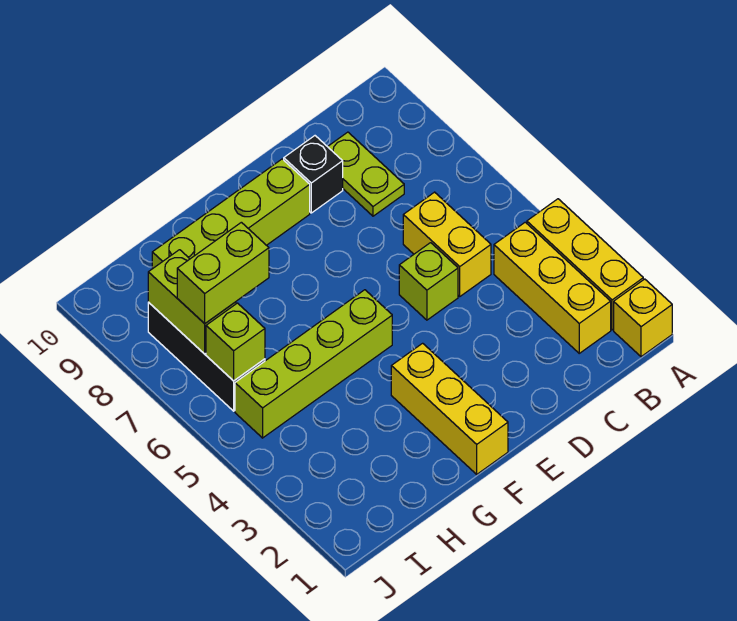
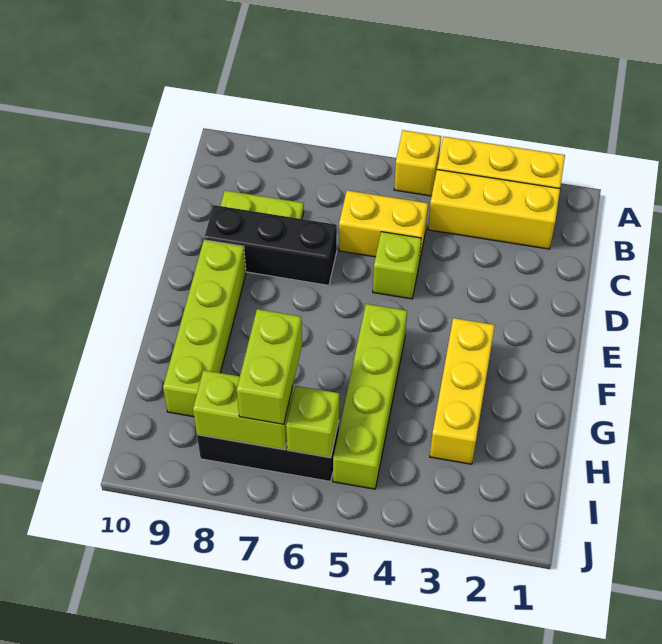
yellow brick A1 level 1 -> yellow brick A5 level 1
black brick D9 level 1 -> black brick D7:D9 level 1
yellow brick F1:F3 level 1 -> yellow brick F3:H3 level 1

